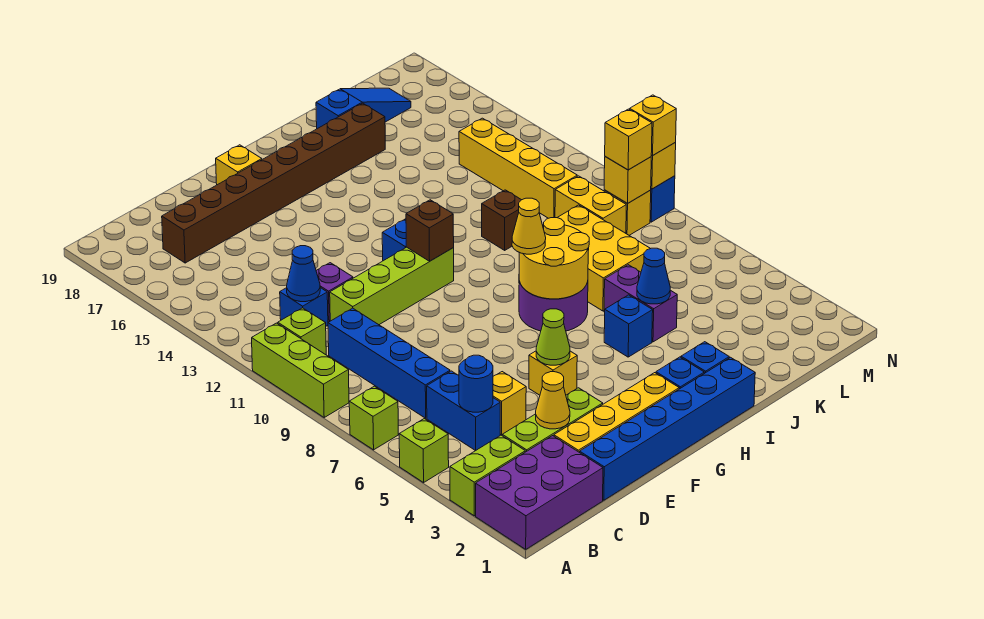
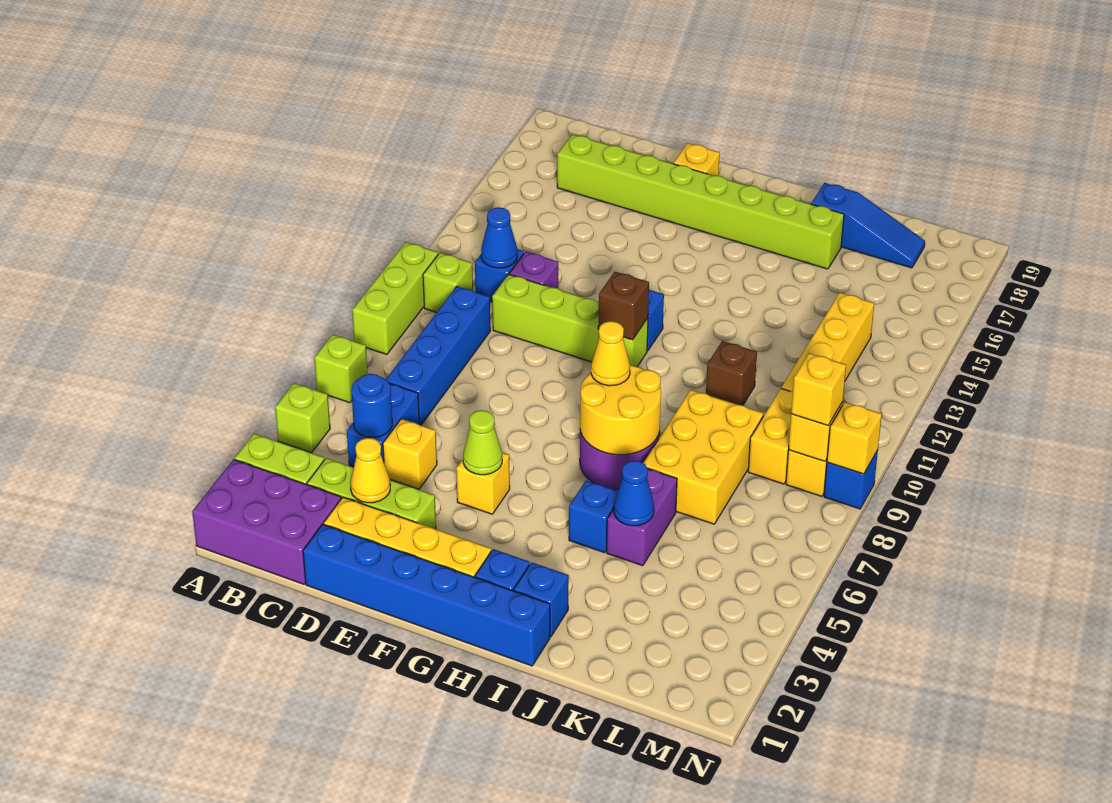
brown brick C17:J17 level 1 -> lime brick C17:J17 level 1
yellow brick N9 level 3 -> none

